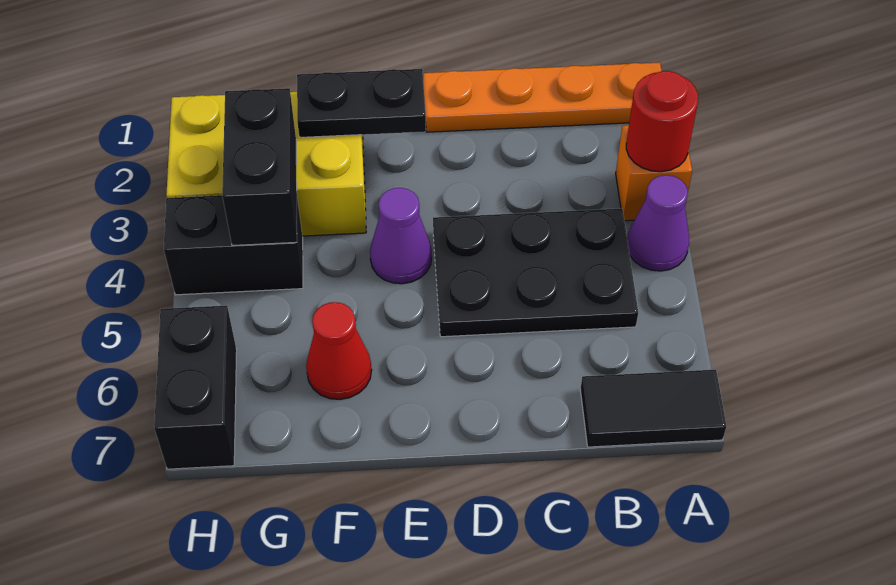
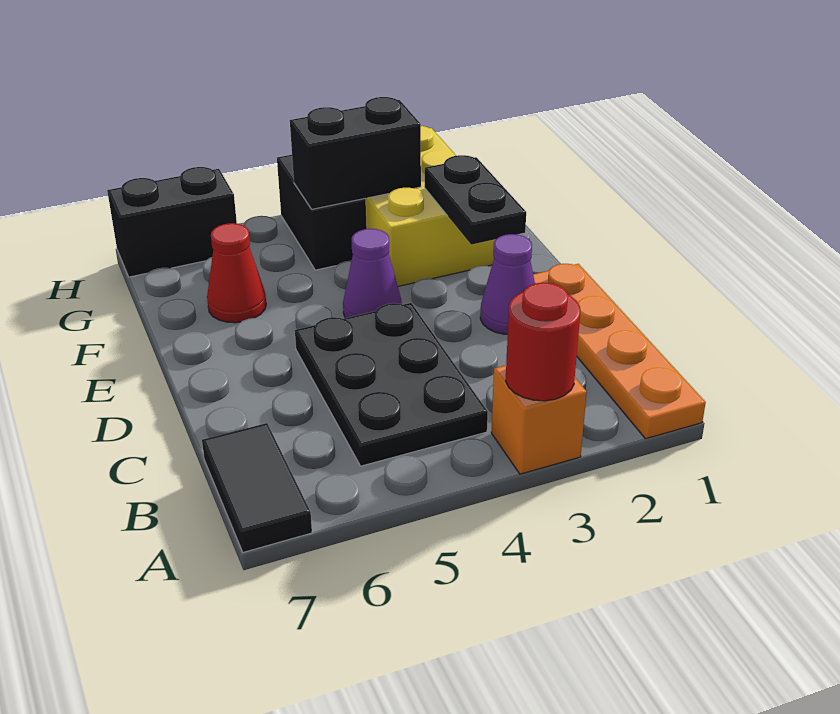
purple cone A4 level 1 -> purple cone D2 level 1

